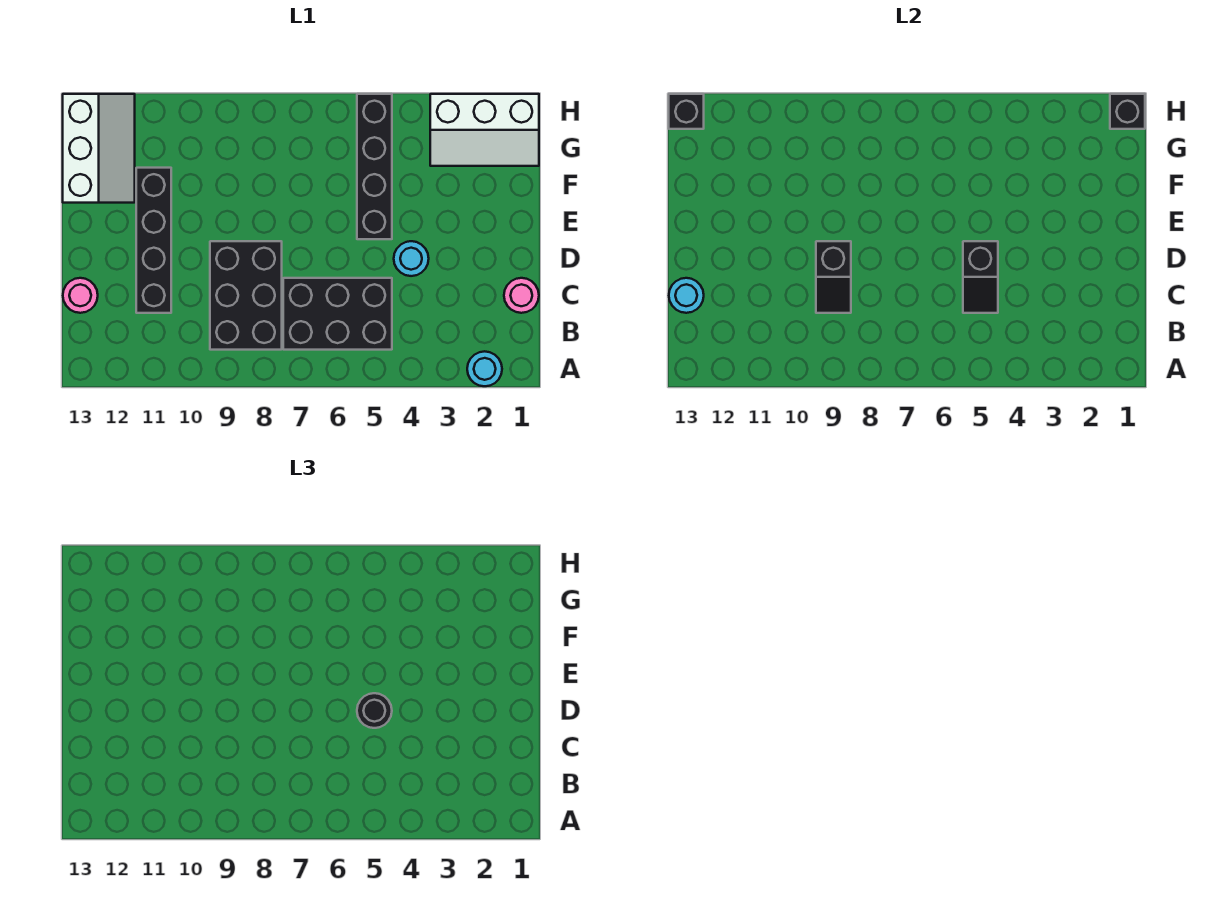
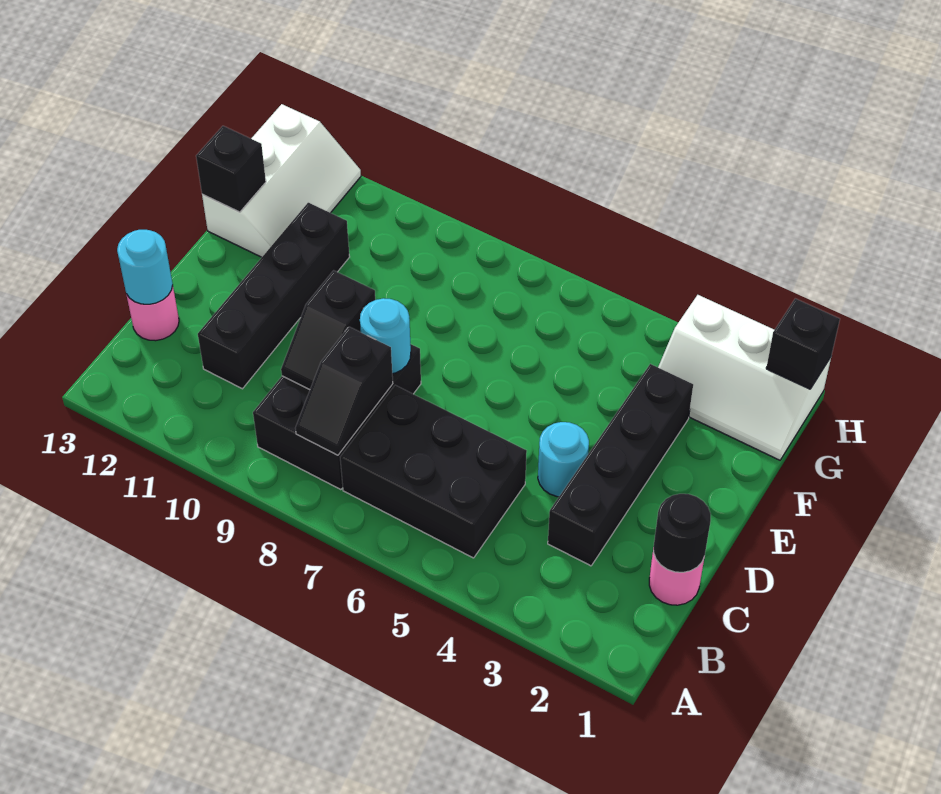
cyan round brick A2 level 1 -> cyan round brick D8 level 2
black slope C5:D5 level 2 top D -> black slope B8:C8 level 2 top C
black round brick D5 level 3 -> black round brick C1 level 2
black brick E5:H5 level 1 -> black brick C3:F3 level 1
black brick H13 level 2 -> black brick F13 level 2

